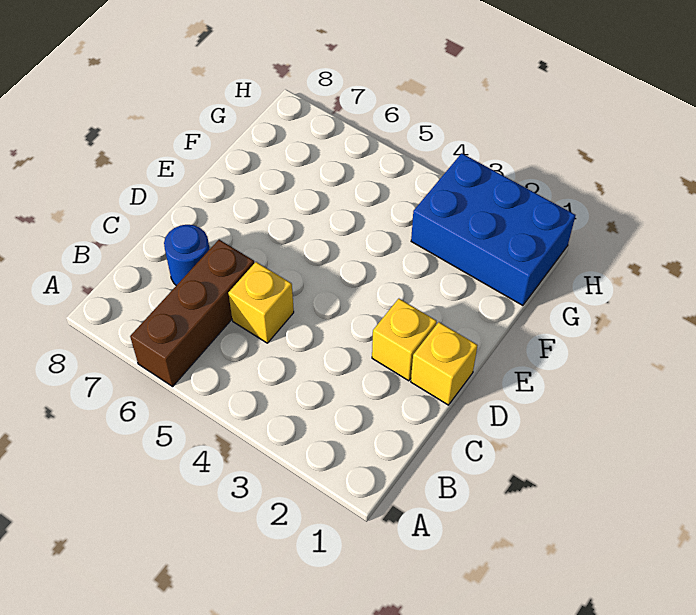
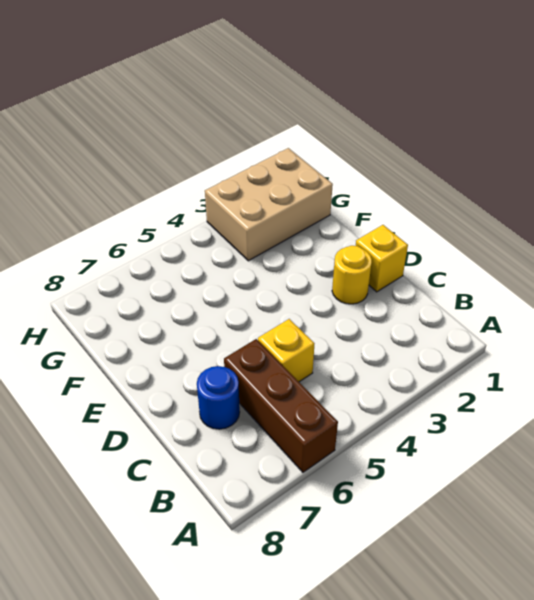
yellow brick D2 level 1 -> yellow round brick D2 level 1
blue brick G1:H3 level 1 -> tan brick G1:H3 level 1

